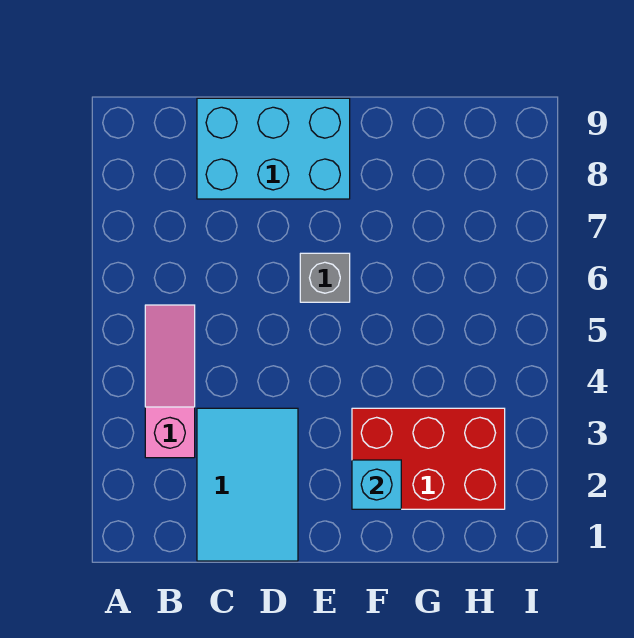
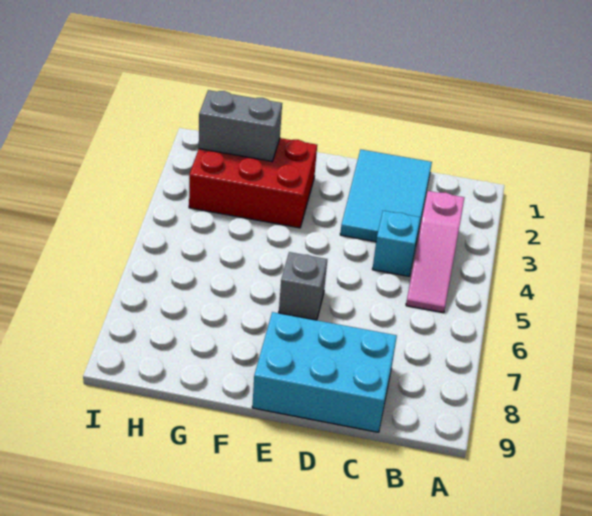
cyan brick F2 level 2 -> cyan brick C4 level 1
none -> grey brick G2:H2 level 2

